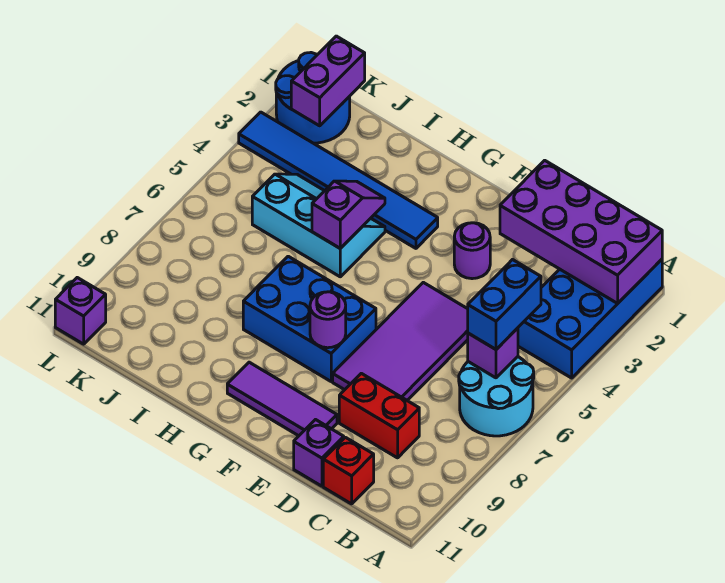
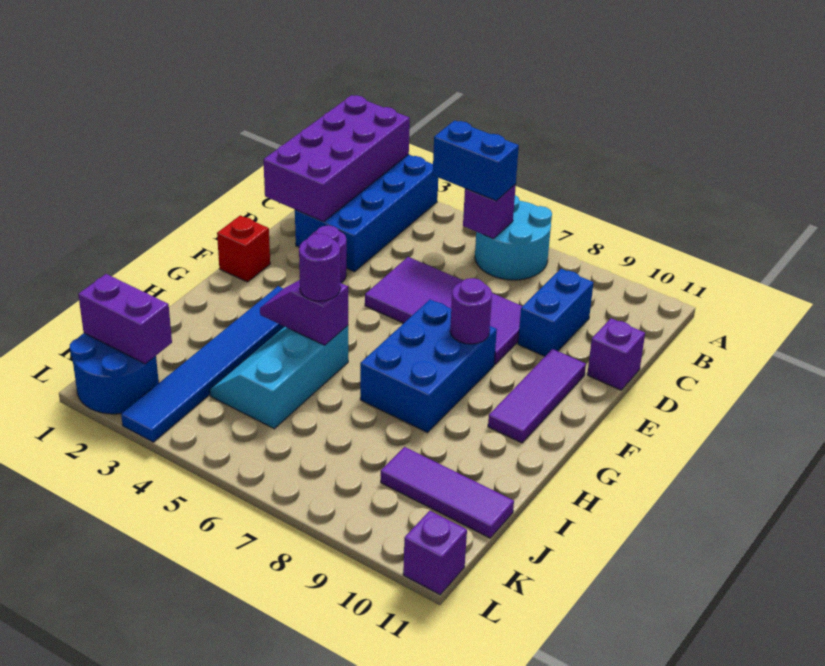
blue brick A1:B4 level 1 -> blue brick A2:D3 level 1
red brick C9:D9 level 1 -> blue brick C9:D9 level 1
red brick C11 level 1 -> red brick F1 level 1
none -> purple round brick H5 level 3
none -> purple tile J9:J11 level 1

